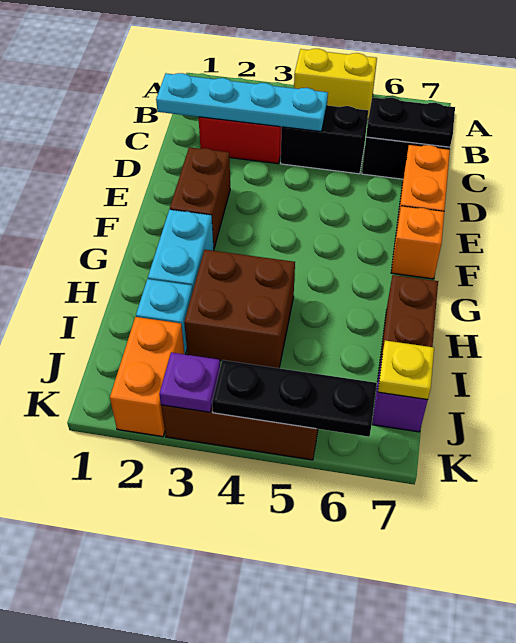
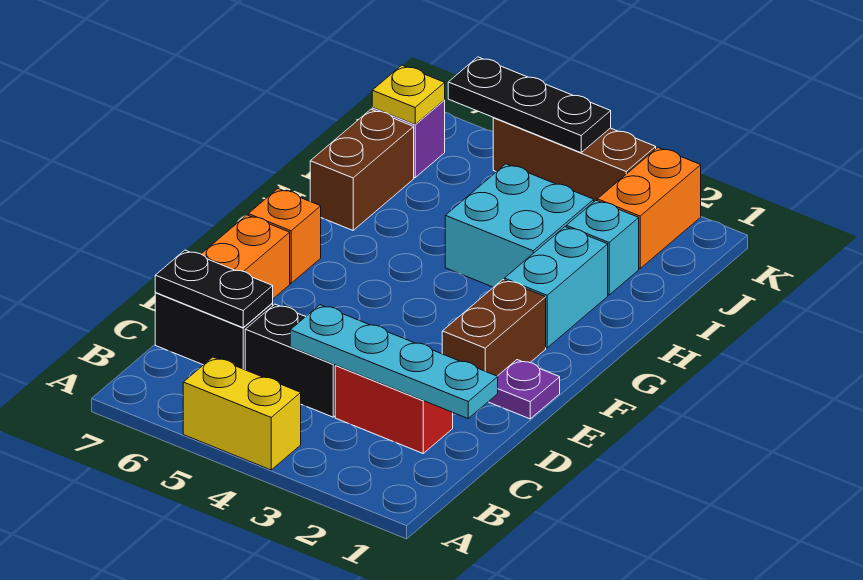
brown brick H3:I4 level 1 -> cyan brick H3:I4 level 1
purple plate K3 level 2 -> purple plate E1 level 1

